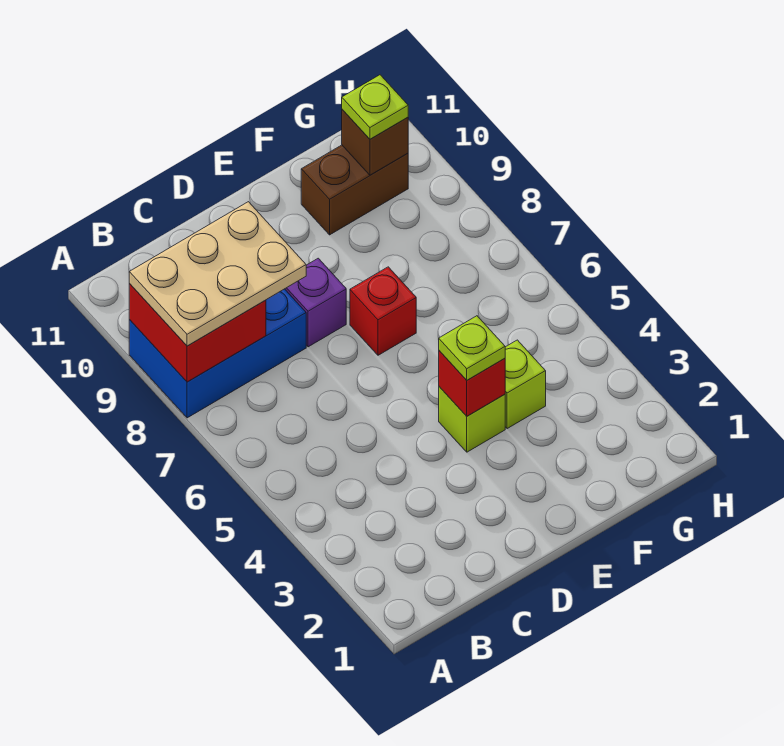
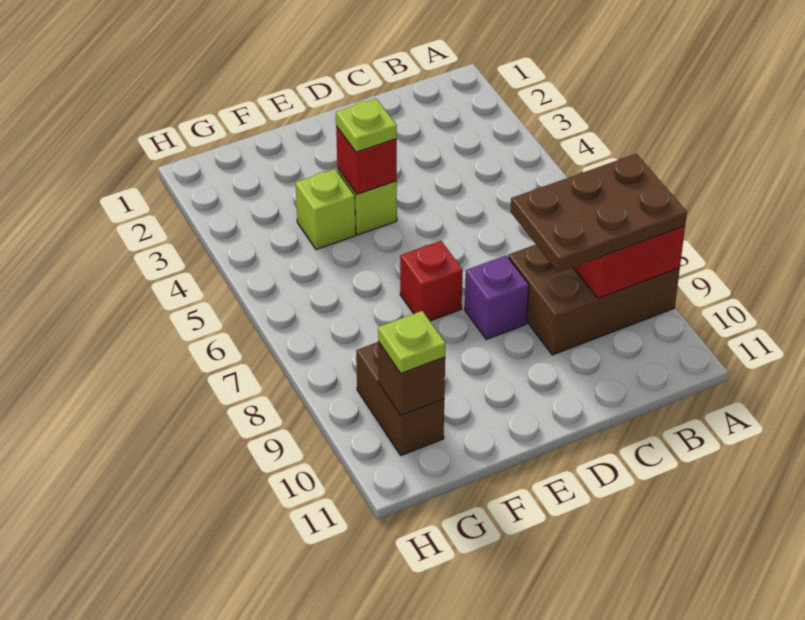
blue brick A8:C9 level 1 -> brown brick A8:C9 level 1
tan plate A8:C9 level 3 -> brown plate A8:C9 level 3
brown brick F10:G10 level 1 -> brown brick G9:G10 level 1

